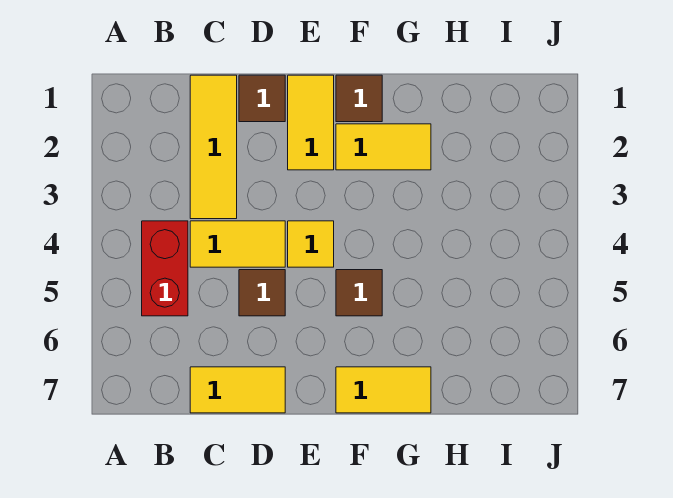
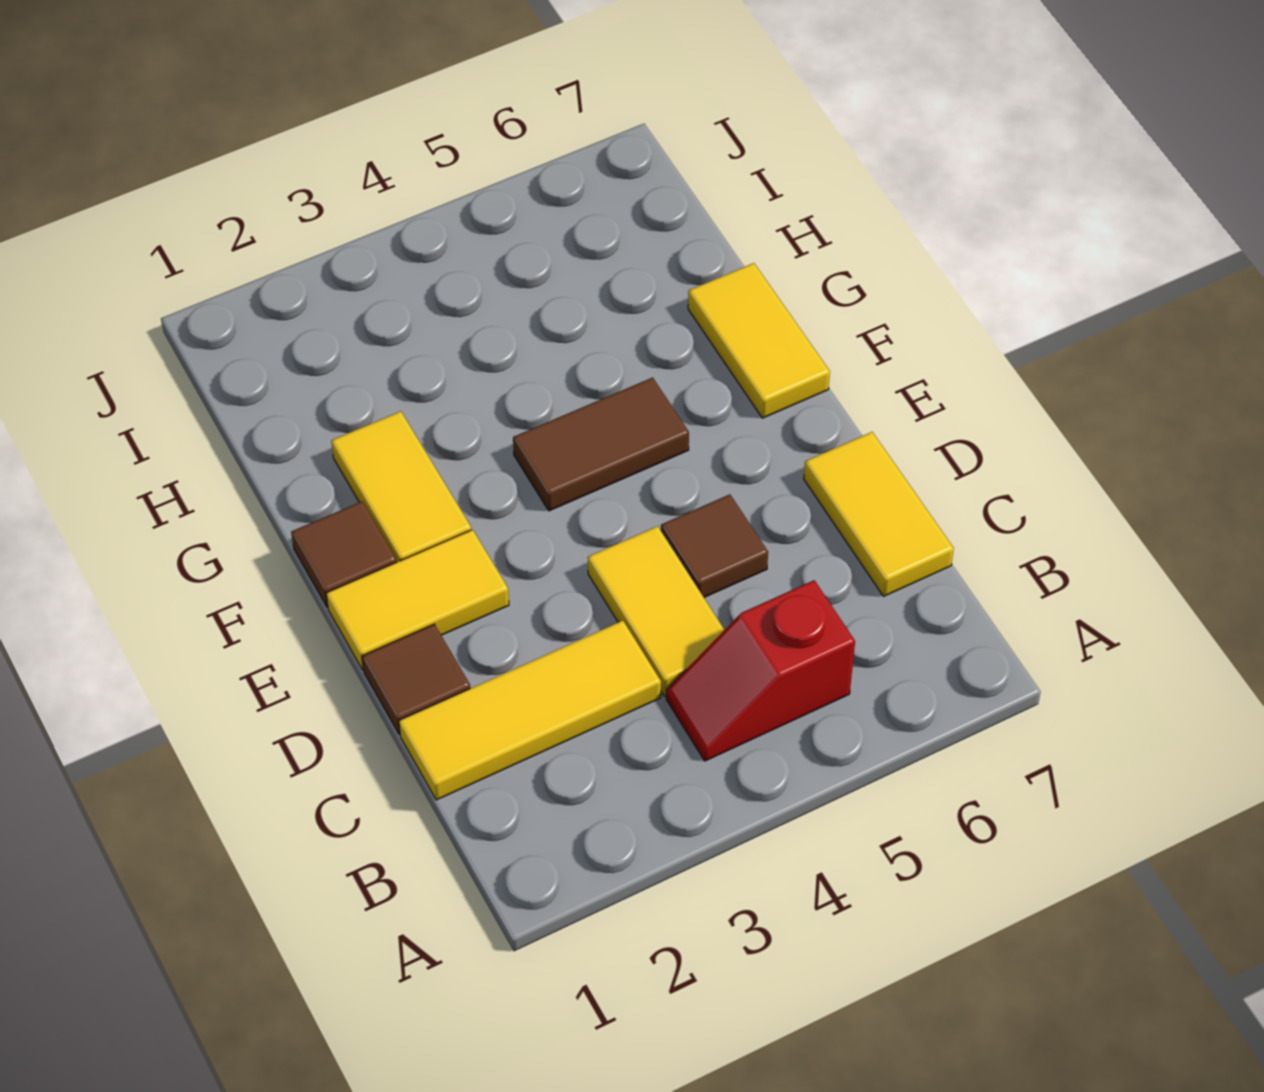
red brick B4:B5 level 1 -> red slope B4:B5 level 1 top 5
yellow tile E4 level 1 -> none
brown tile F5 level 1 -> brown tile F4:F5 level 1

